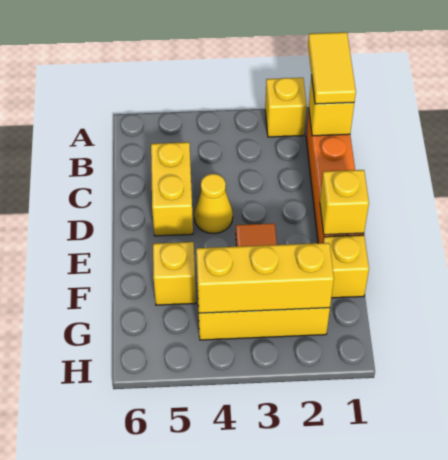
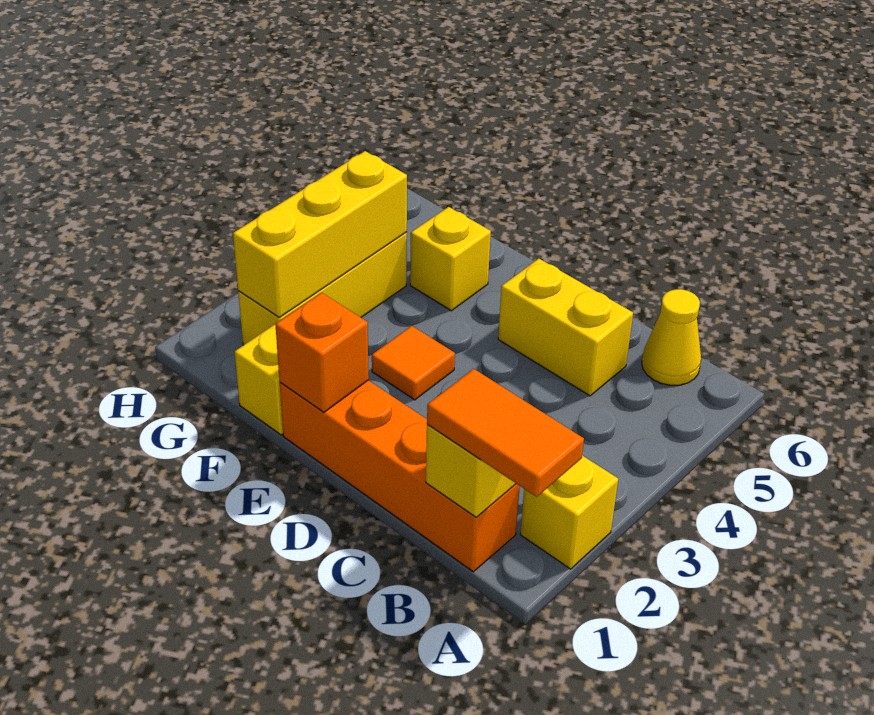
yellow tile A1:B1 level 3 -> orange tile A1:B1 level 3
yellow cone D4 level 1 -> yellow cone B6 level 1
yellow brick E1 level 2 -> orange brick E1 level 2

